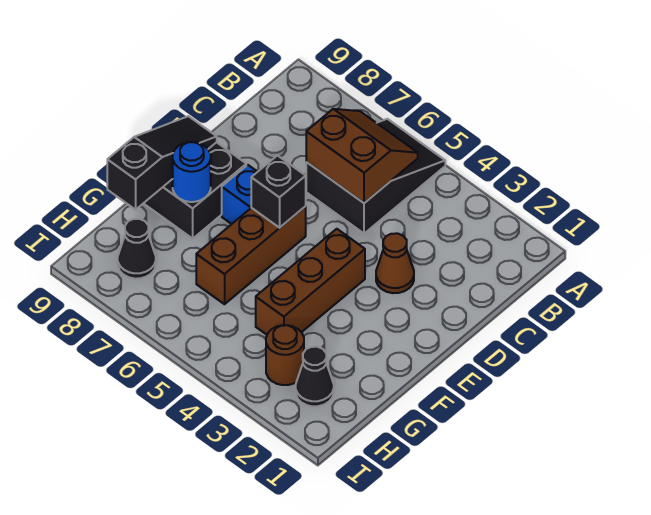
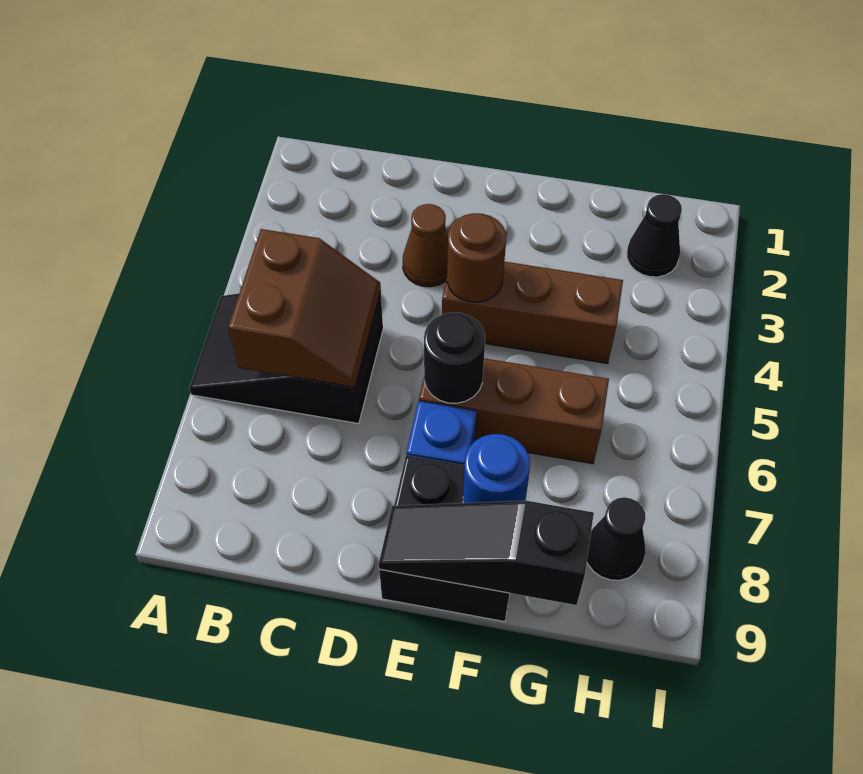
brown slope B5:C6 level 2 top C -> brown slope B5:C6 level 2 top B
black brick E6 level 2 -> black round brick E6 level 2
brown round brick H3 level 1 -> brown round brick E4 level 2

